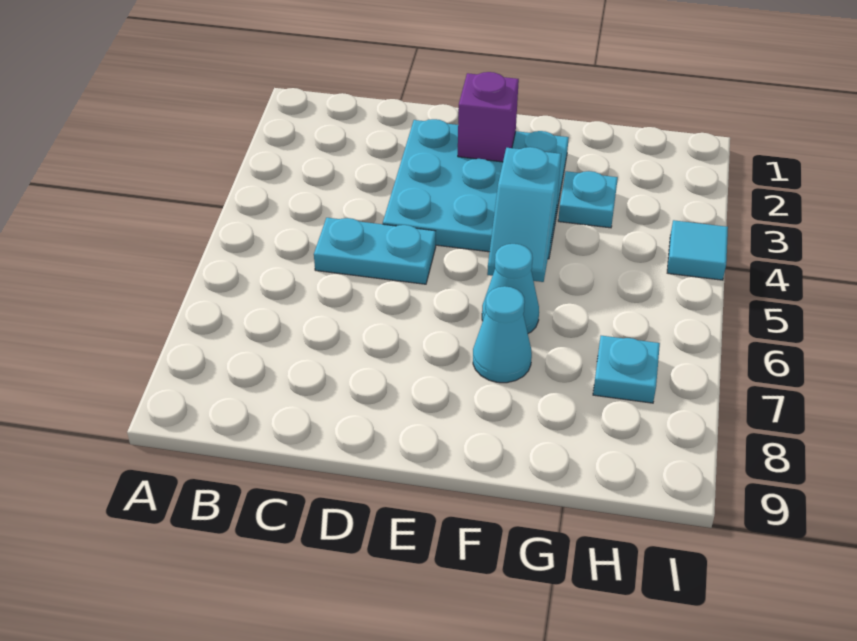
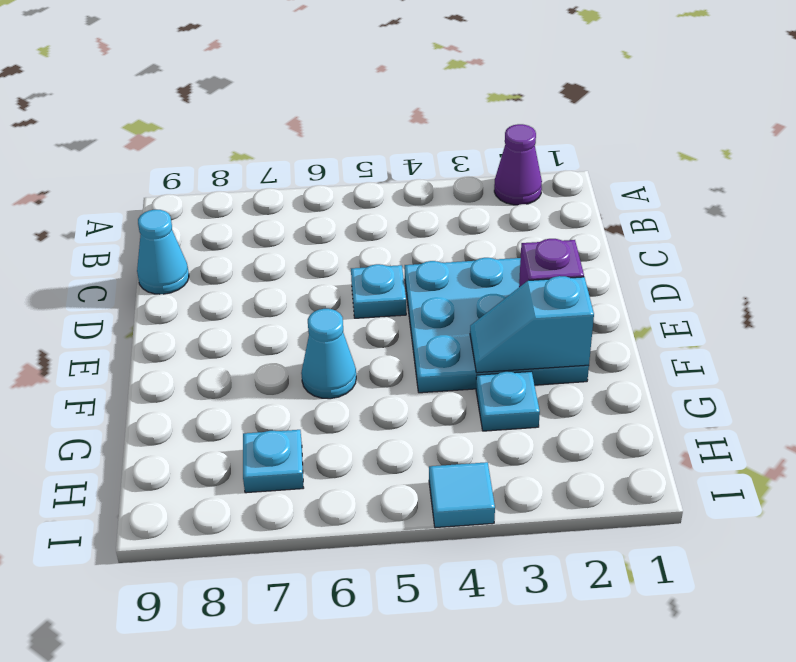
none -> purple cone A2 level 1
cyan plate C5:D5 level 1 -> cyan plate D5 level 1
cyan slope F4:F5 level 2 top 4 -> cyan slope F2:F3 level 2 top 2
cyan cone F7 level 1 -> cyan cone C9 level 1

